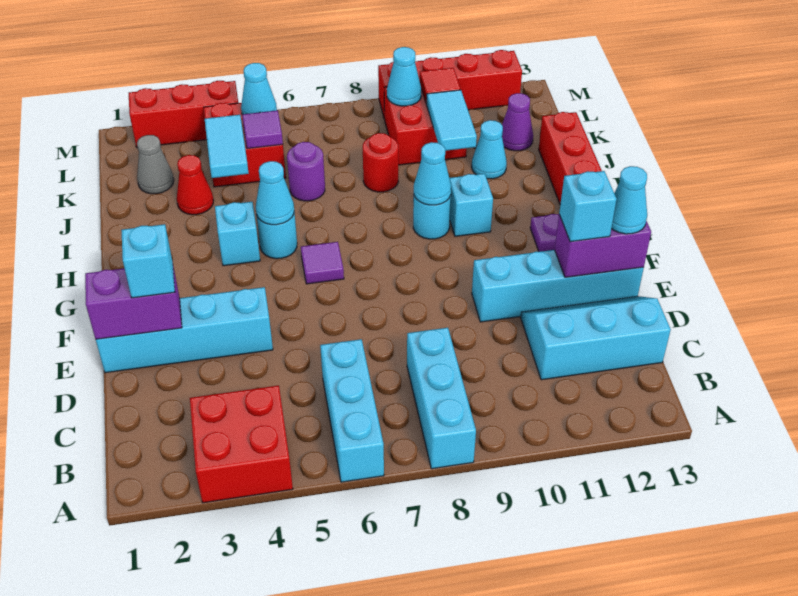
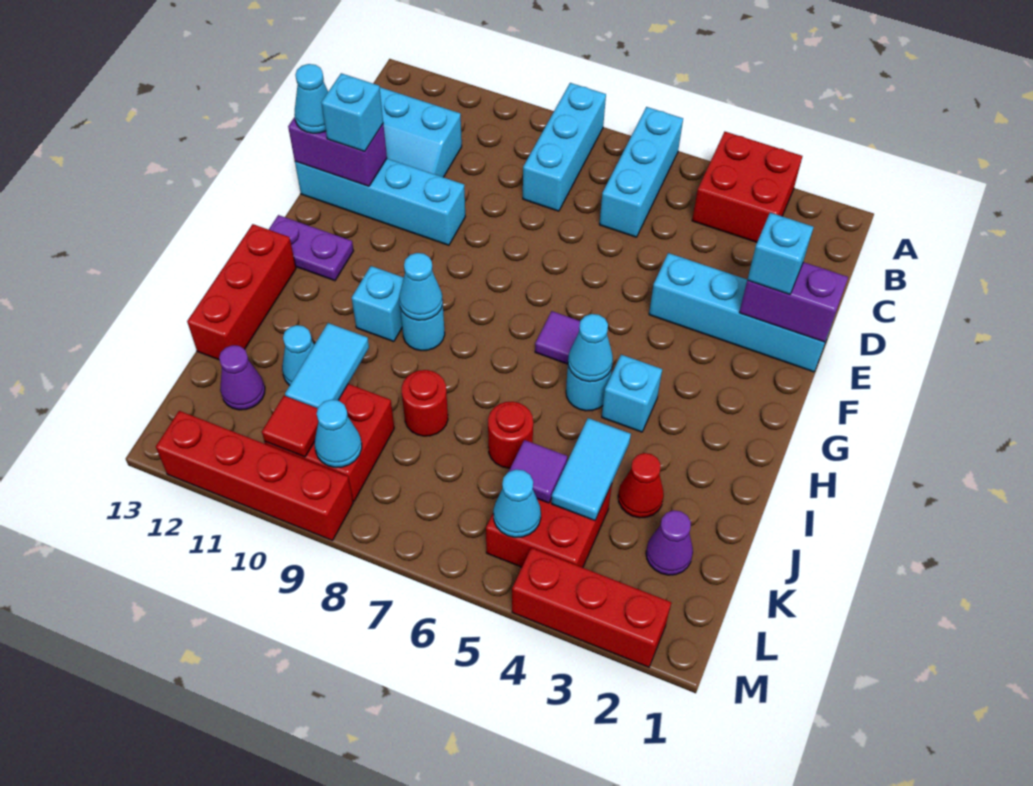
purple round brick J6 level 1 -> red round brick J6 level 1
grey cone K2 level 1 -> purple cone K2 level 1

